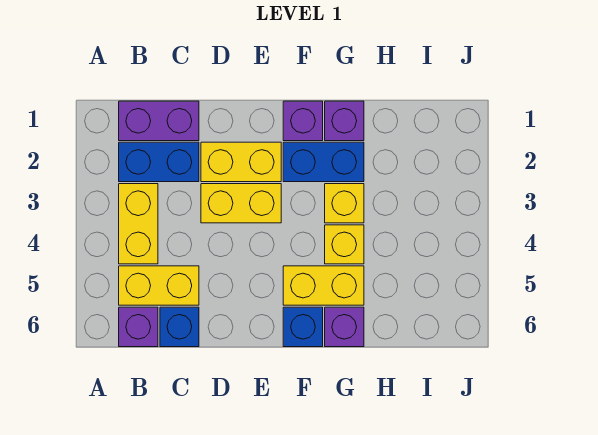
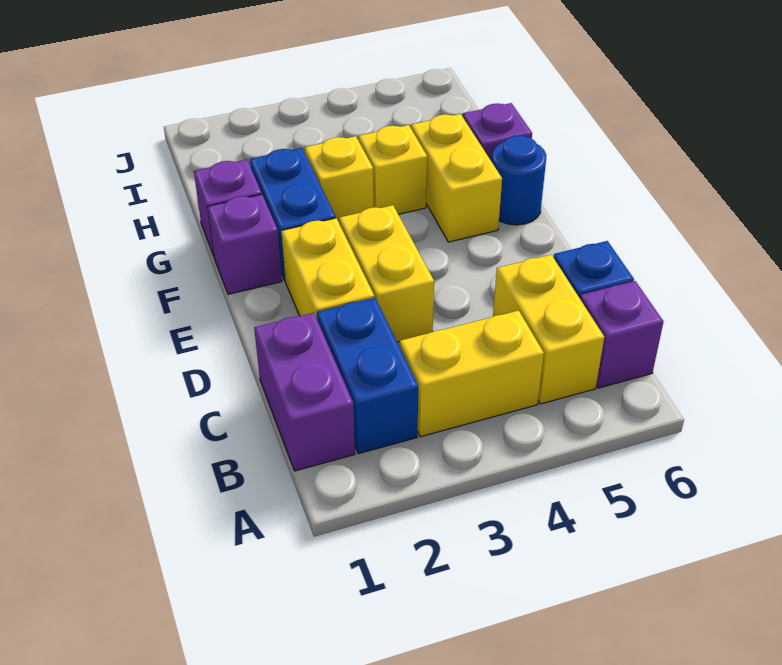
blue brick F6 level 1 -> blue round brick F6 level 1

